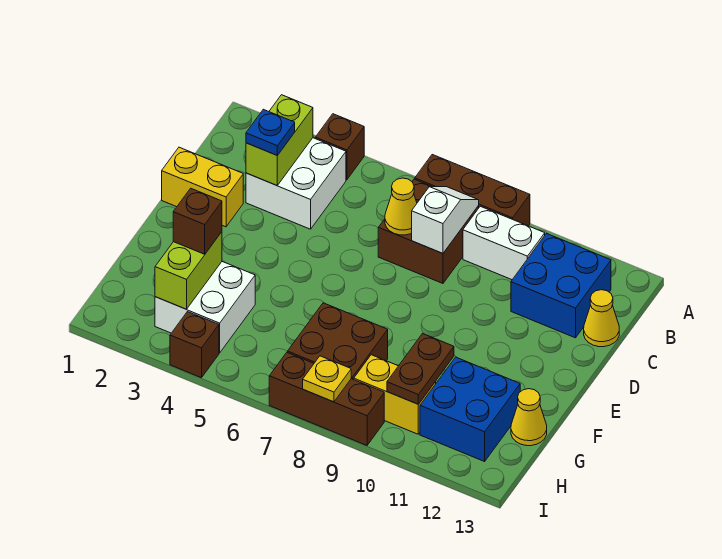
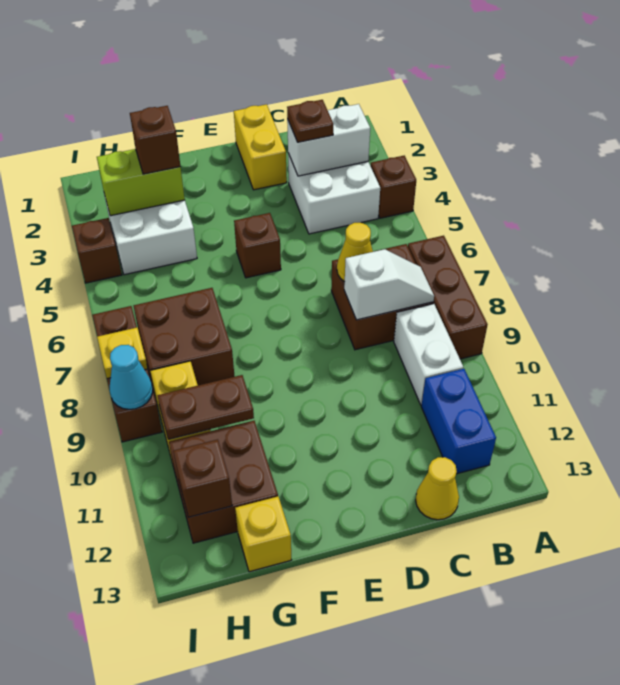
lime brick B3:C3 level 2 -> white brick B3:C3 level 2
blue brick B11:C12 level 1 -> blue brick B11:B12 level 1
blue plate C3 level 3 -> brown plate C3 level 3
none -> brown brick E5 level 1
blue brick G11:H12 level 1 -> brown brick G11:H12 level 1
yellow cone G13 level 1 -> yellow brick G13 level 1
none -> brown brick H12 level 2
none -> cyan cone I9 level 2

